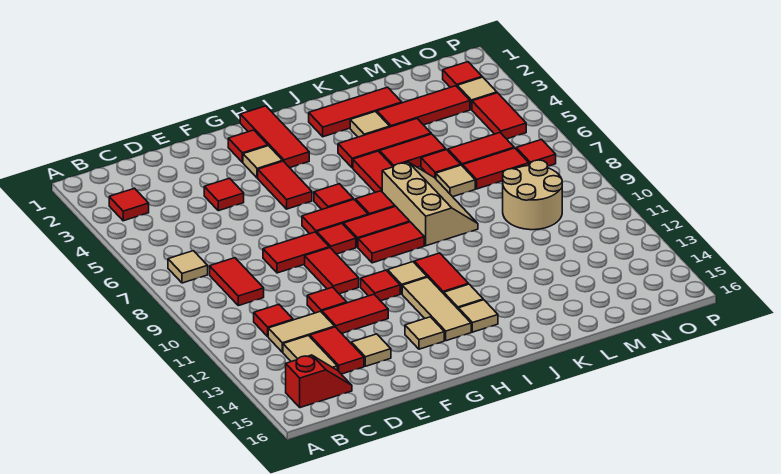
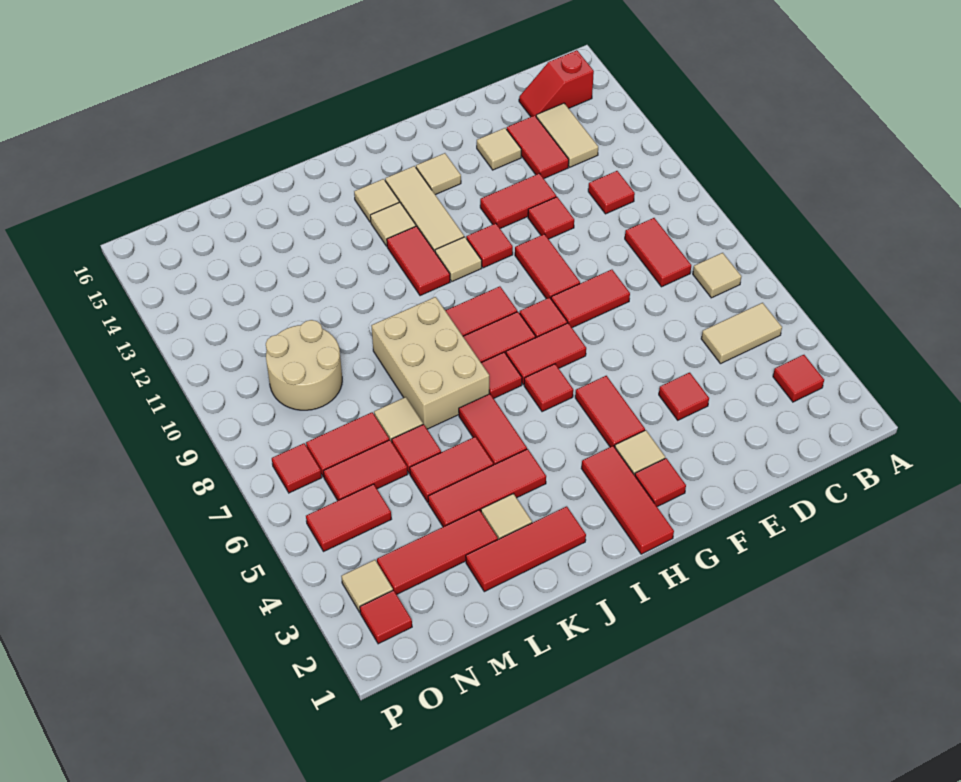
tan tile C12:D12 level 1 -> tan tile B5:C5 level 1
tan slope J7:K9 level 1 top J -> tan brick J7:K9 level 1
red tile O4:O5 level 1 -> red tile N5:O5 level 1

